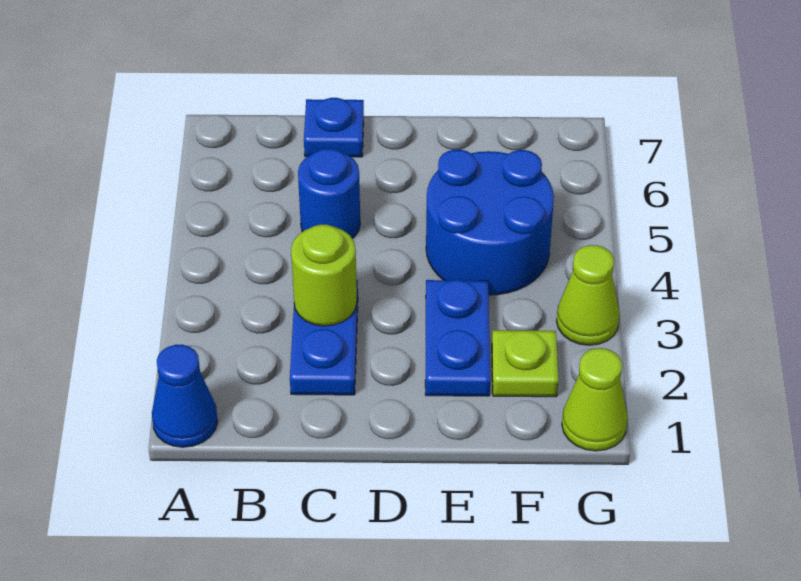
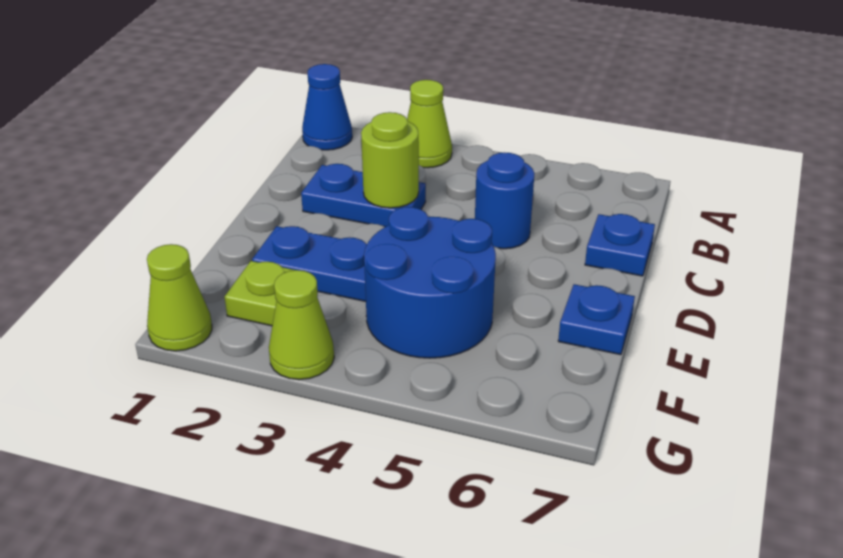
none -> lime cone A3 level 1
none -> blue plate E7 level 1

